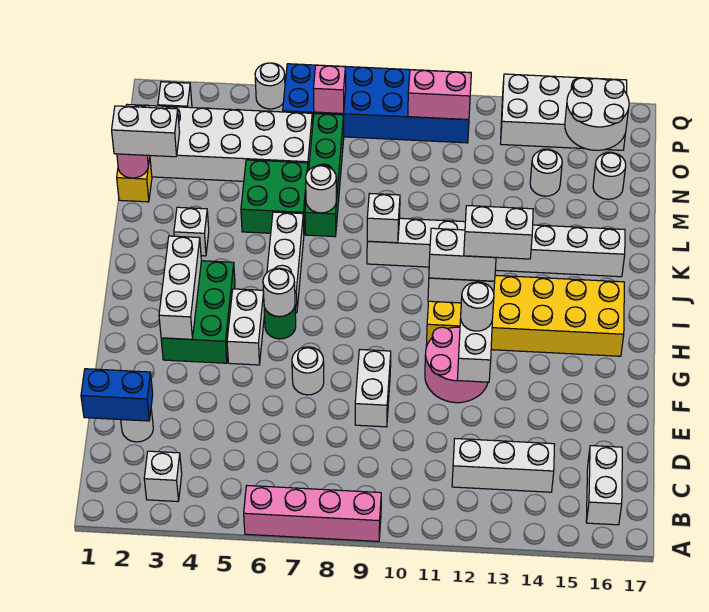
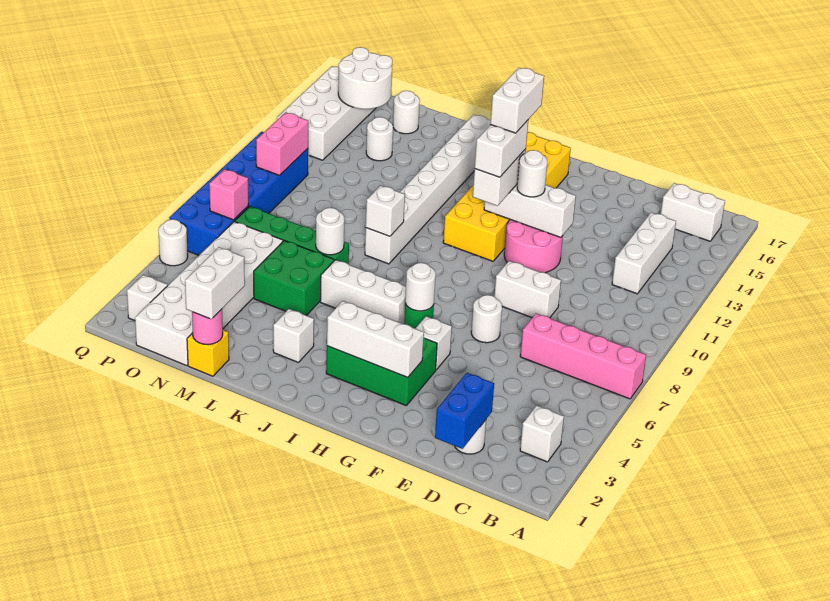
pink brick A6:A9 level 1 -> pink brick A7:D7 level 1
white brick G5:H5 level 1 -> white brick G5 level 1

